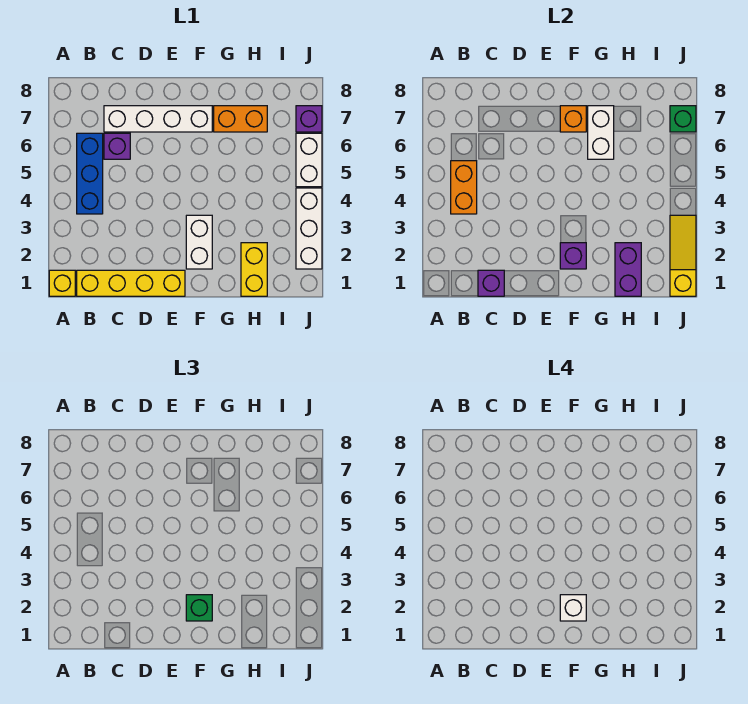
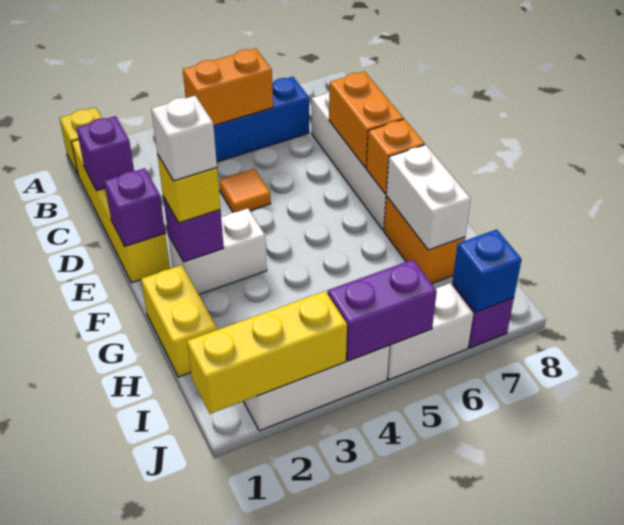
purple brick C6 level 1 -> purple brick E1 level 2
none -> orange tile D4 level 1
none -> orange brick D7:E7 level 2
green brick F2 level 3 -> yellow brick F2 level 3
white brick G6:G7 level 2 -> white brick G7:H7 level 2
yellow brick H1:H2 level 1 -> yellow brick G1:H1 level 1
purple brick H1:H2 level 2 -> purple brick J4:J5 level 2
yellow slope J1:J3 level 2 top 1 -> yellow brick J1:J3 level 2
green brick J7 level 2 -> blue brick J7 level 2

